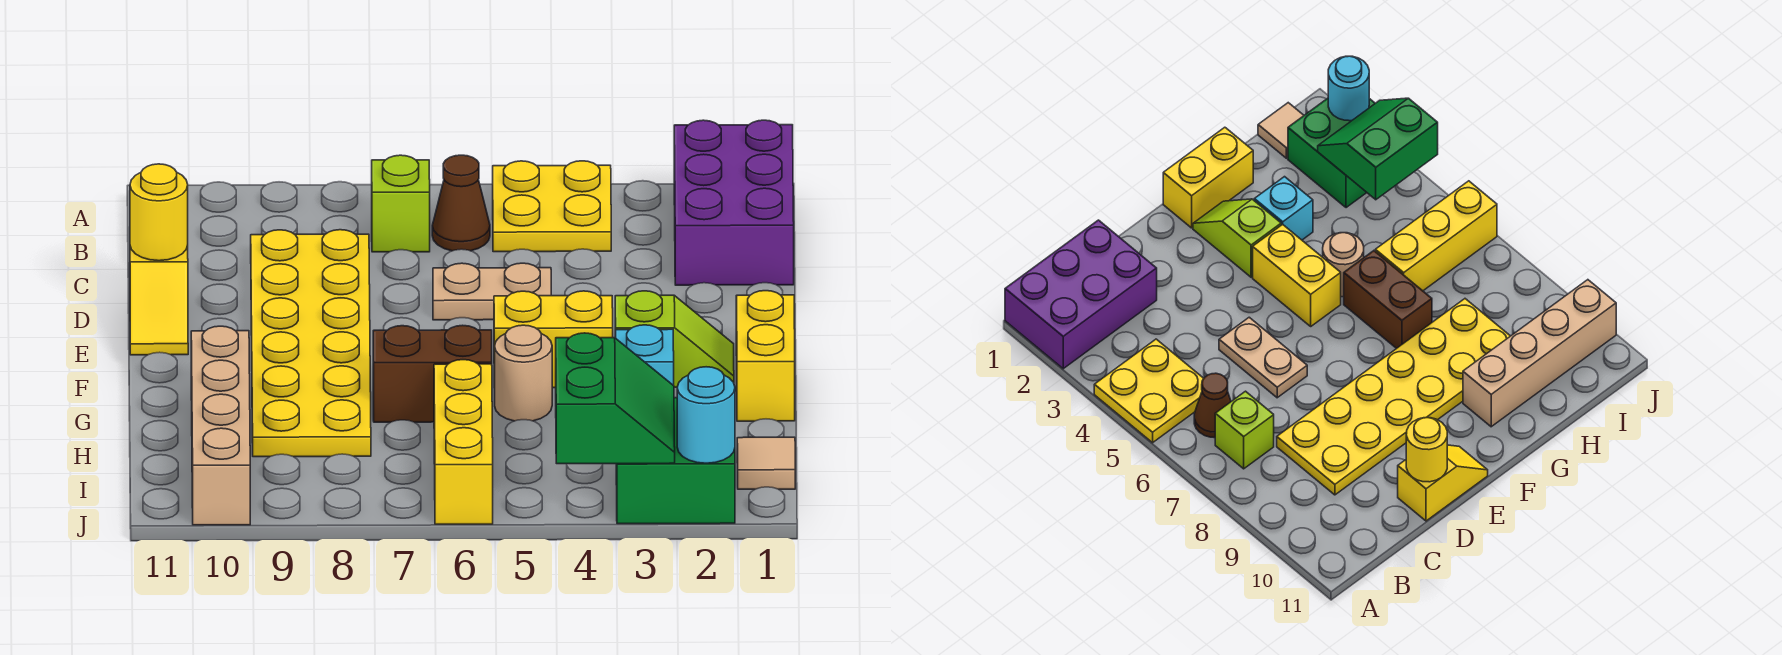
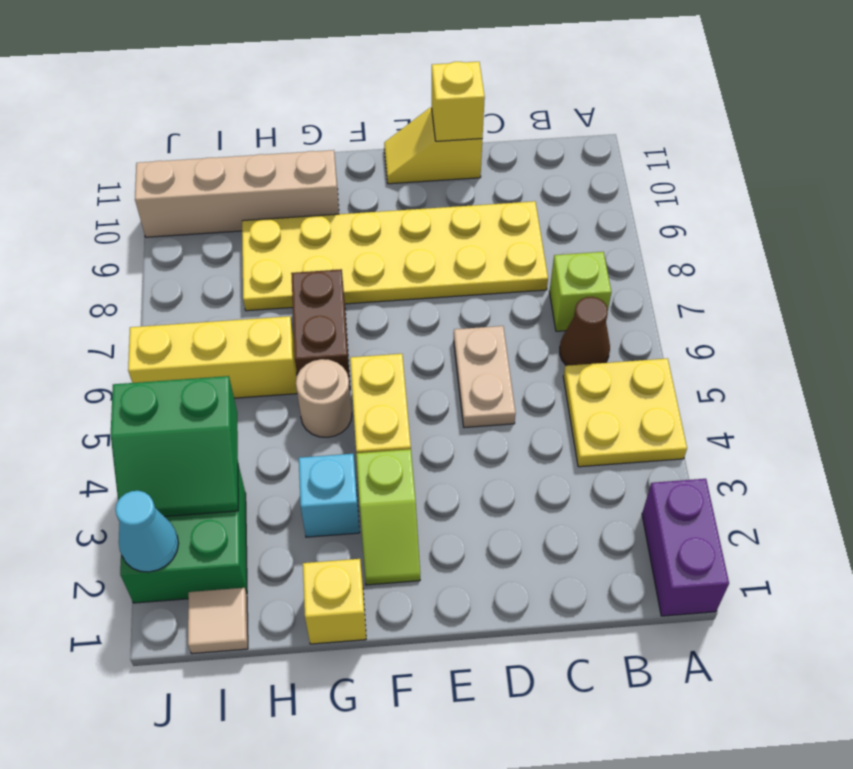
purple brick A1:C2 level 1 -> purple brick A1:A2 level 1
yellow round brick D11 level 2 -> yellow brick D11 level 2
yellow brick F1:G1 level 1 -> yellow brick G1 level 1
cyan round brick J2 level 2 -> cyan cone J2 level 2

